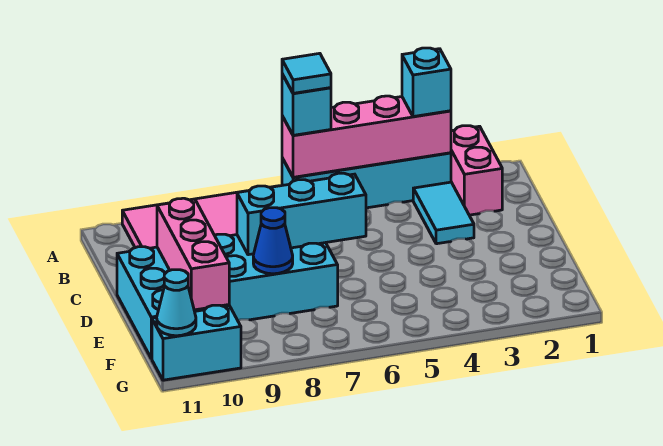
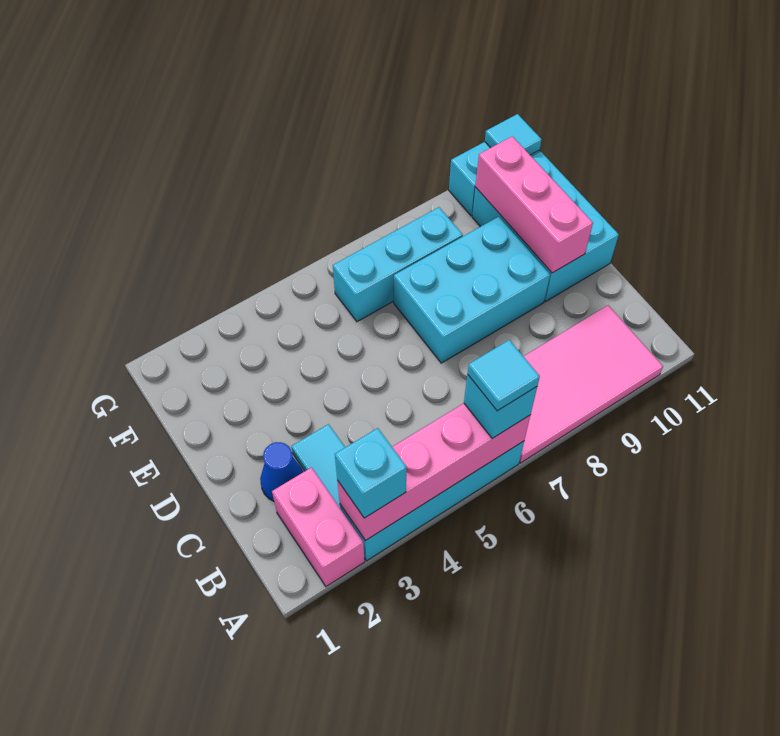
cyan brick D6:D8 level 2 -> cyan brick F6:F8 level 1
blue cone E8 level 2 -> blue cone C2 level 1
cyan cone G11 level 2 -> cyan tile G11 level 2

